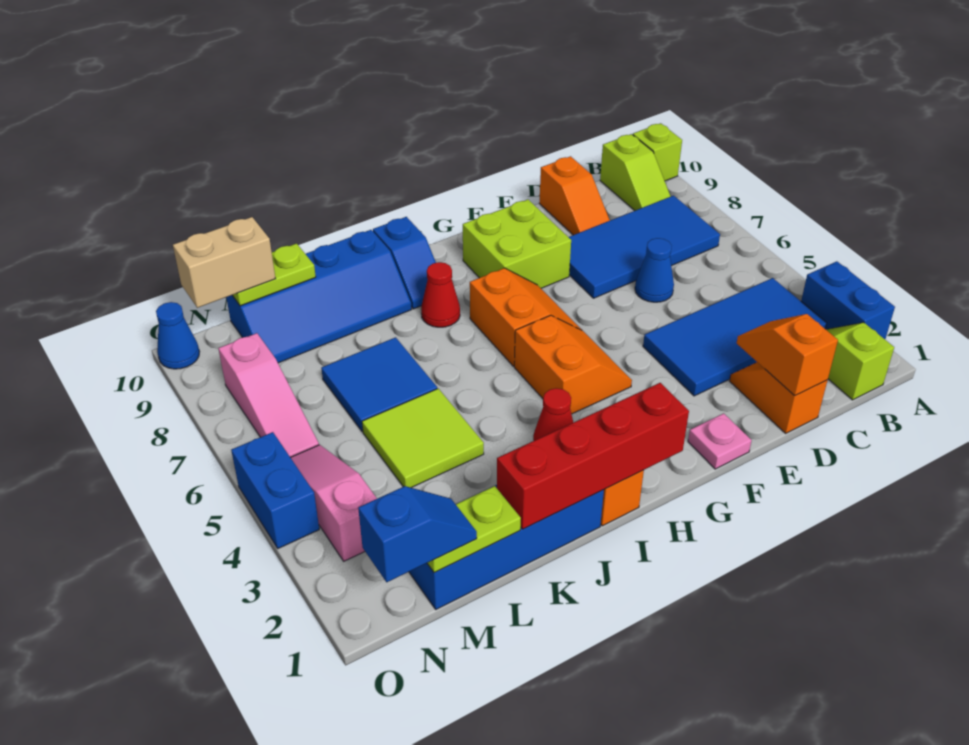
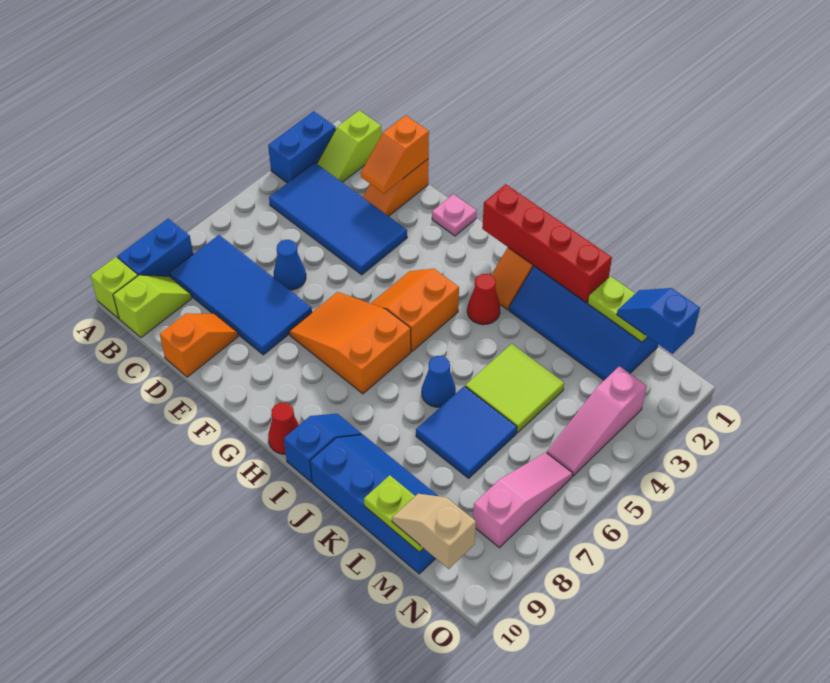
lime brick F8:G9 level 1 -> none
orange slope G6:H7 level 1 top H -> orange slope F6:H7 level 1 top H
red cone I8 level 1 -> red cone H10 level 1
tan brick M10:N10 level 3 -> tan slope M10:N10 level 3 top N
blue brick O4:O5 level 1 -> blue brick A8:A9 level 1
blue cone O10 level 1 -> blue cone J6 level 1

